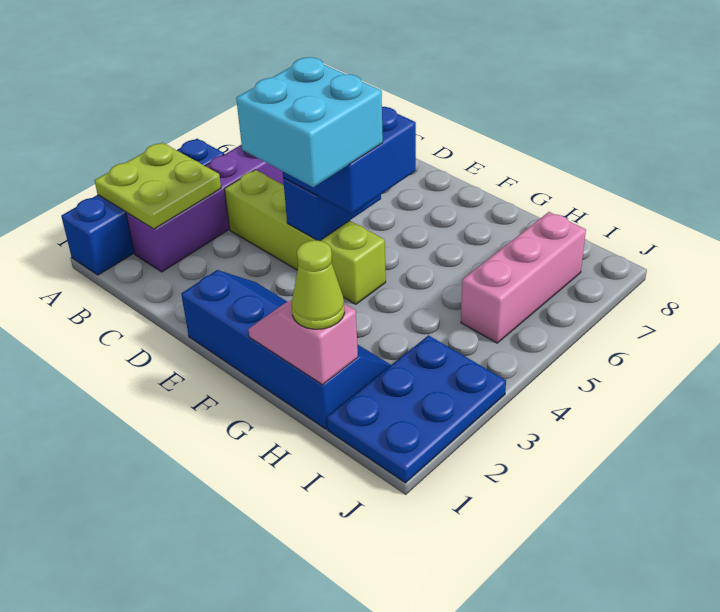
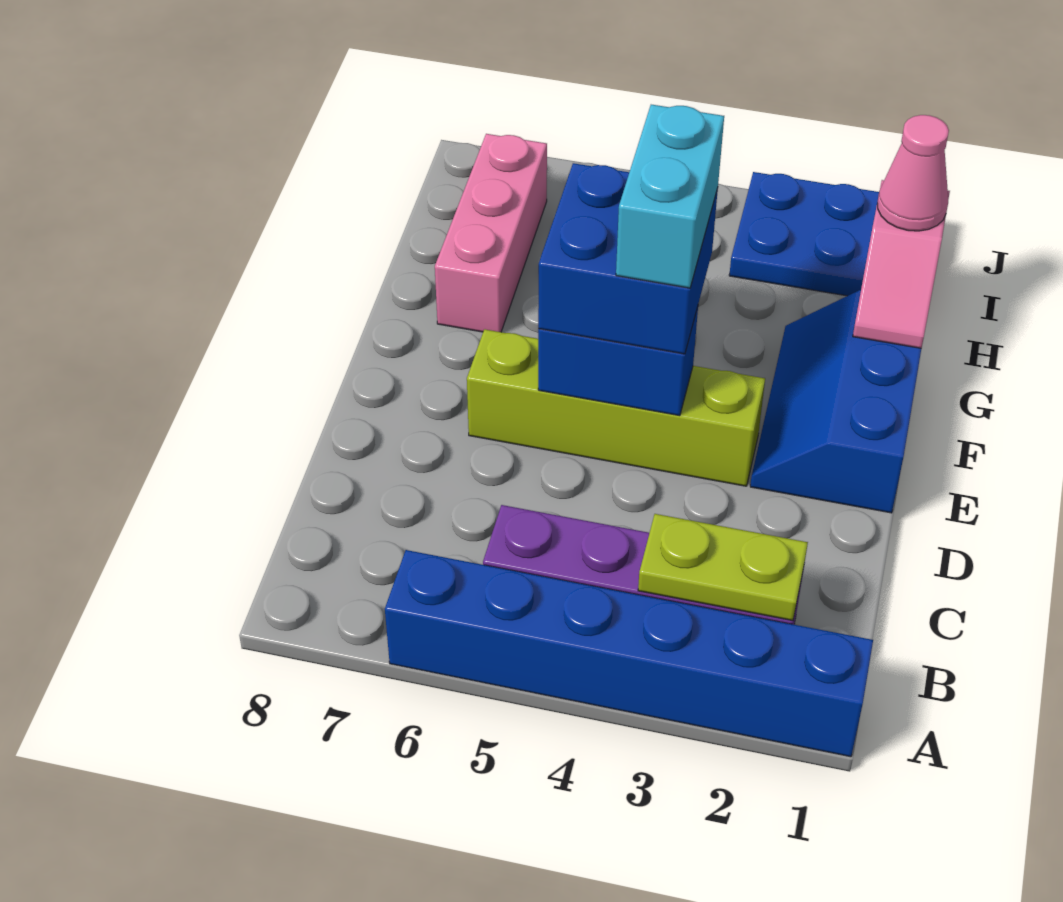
blue brick A1:A4 level 1 -> blue brick A1:A6 level 1
lime plate A2:B3 level 2 -> lime plate B2:B3 level 2
lime brick C4:F4 level 1 -> lime brick E3:E6 level 1
blue slope E1:H2 level 1 top 1 -> blue slope E1:G2 level 1 top 1
cyan brick E3:F4 level 4 -> cyan brick E4:F4 level 4
lime cone H1 level 3 -> pink cone H1 level 3
pink brick I5:I7 level 1 -> pink brick G7:I7 level 1

